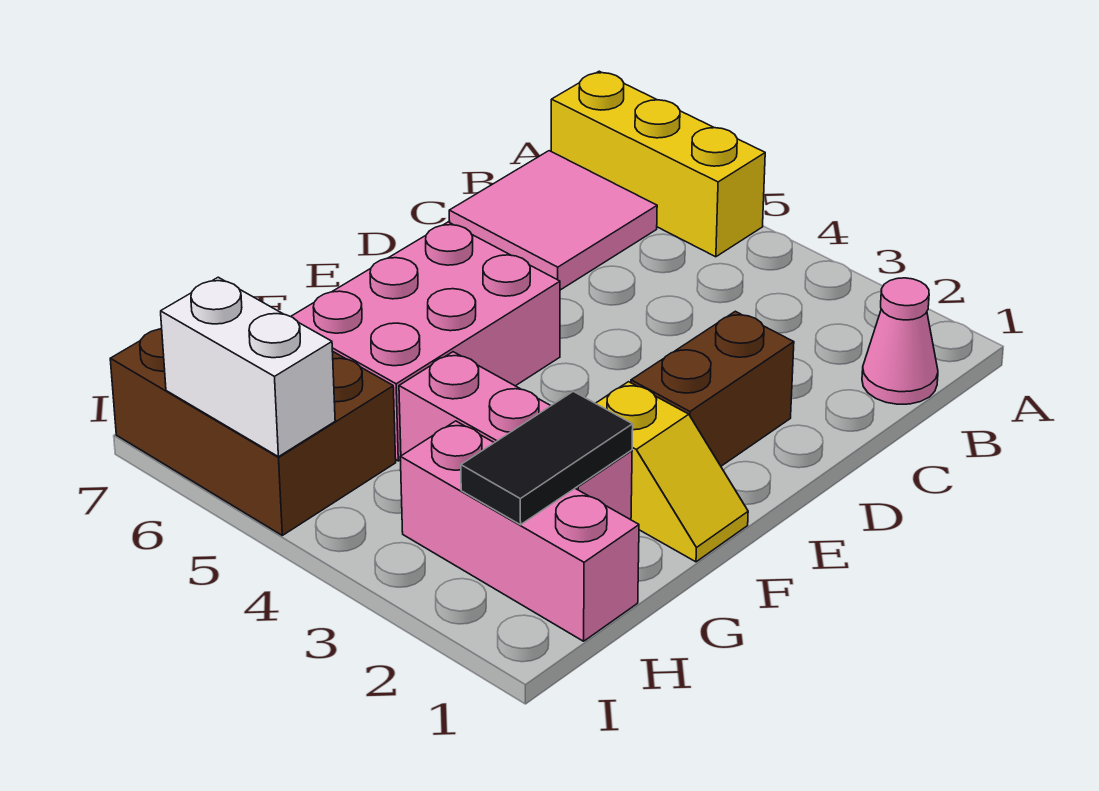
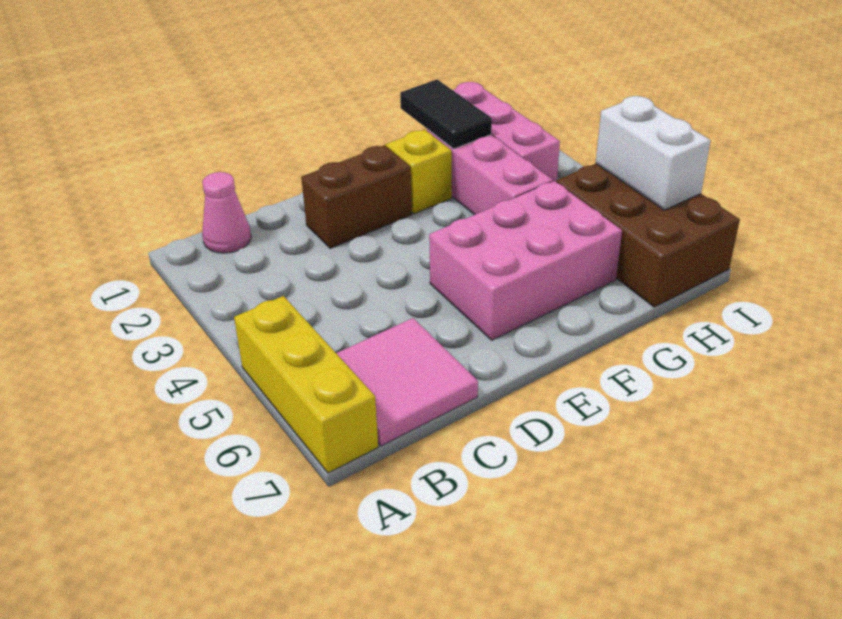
black tile G2:H2 level 2 -> black tile G1:G2 level 2

